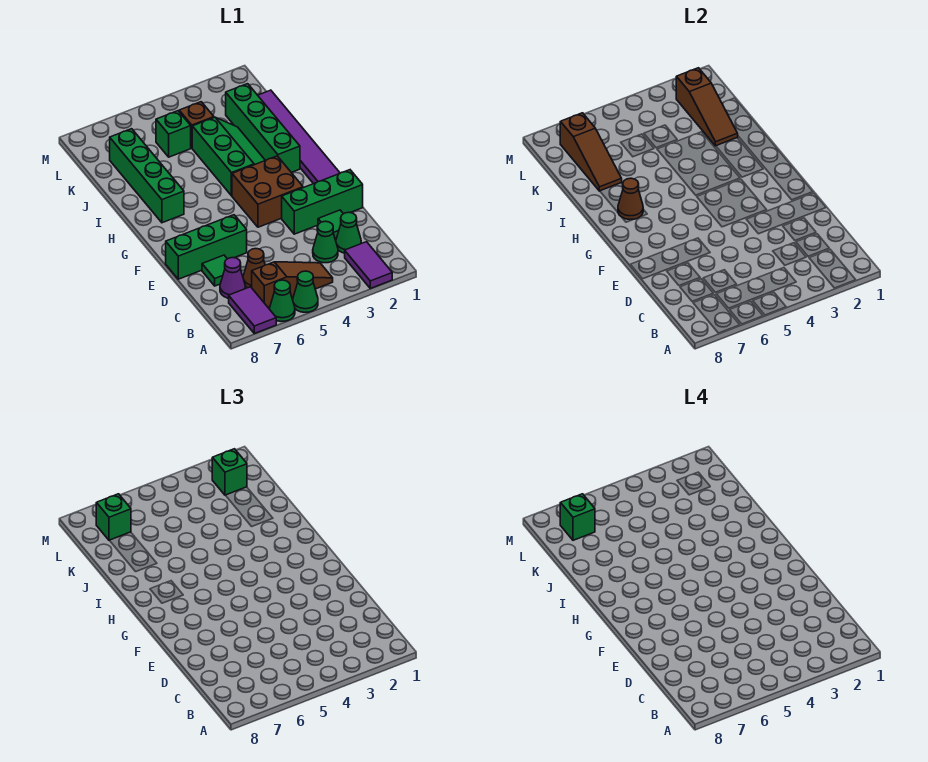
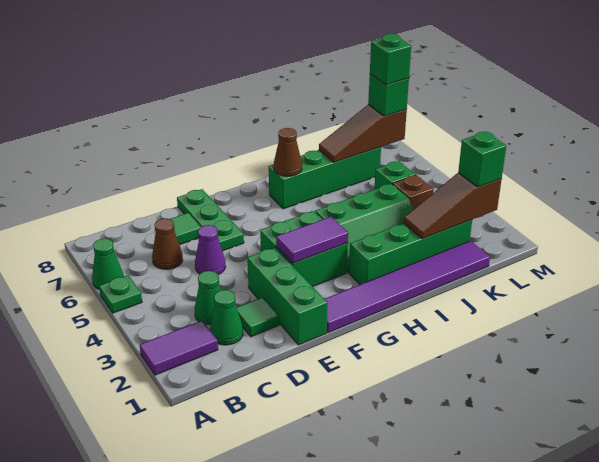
green cone A5 level 1 -> green plate A5 level 1
purple tile A7:B7 level 1 -> purple tile F3:G3 level 2
brown slope B4:B6 level 1 top 6 -> none
purple cone C7 level 1 -> purple cone D5 level 1
green brick E6:E8 level 1 -> green plate E6:E8 level 1
brown brick F3:G4 level 1 -> green brick F3:G4 level 1

